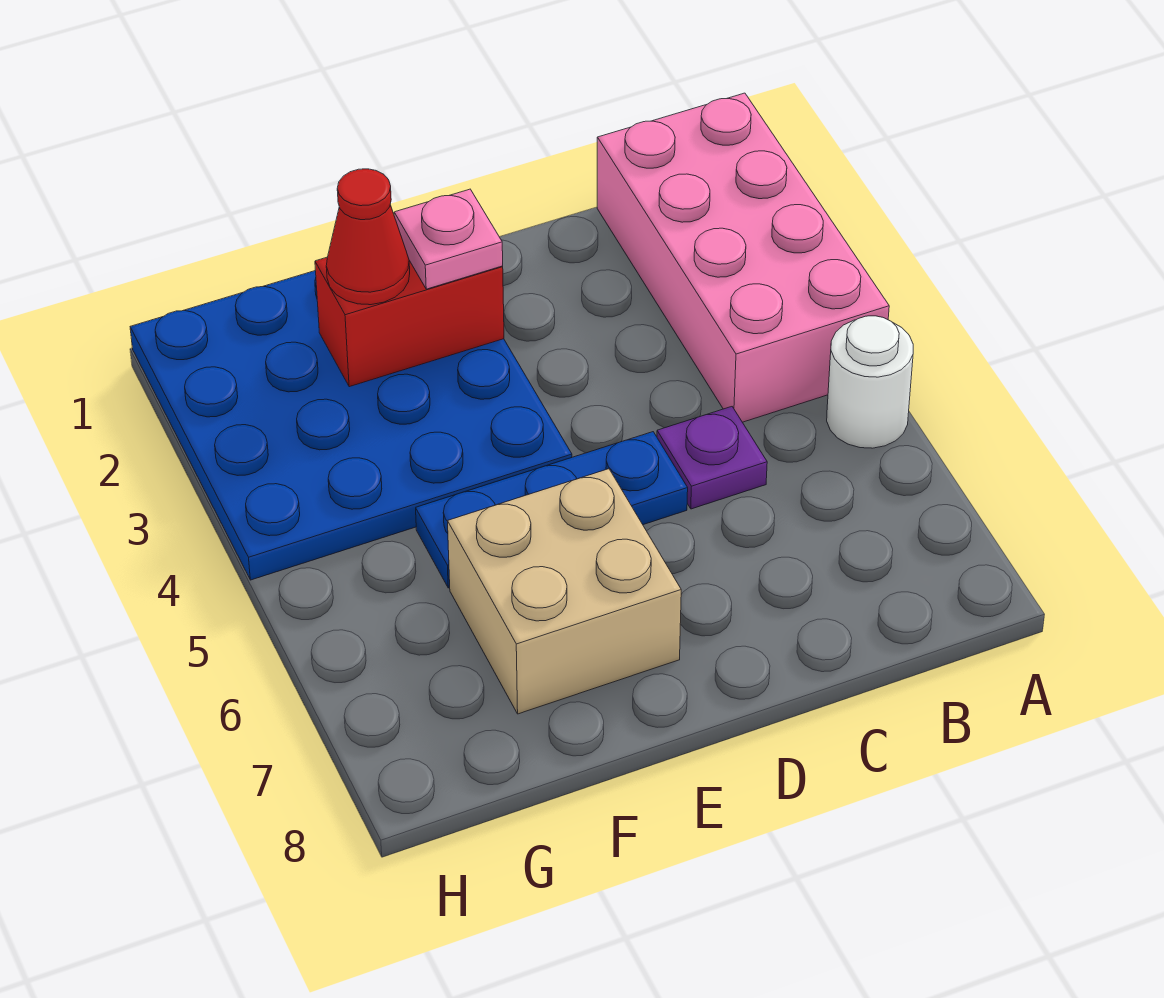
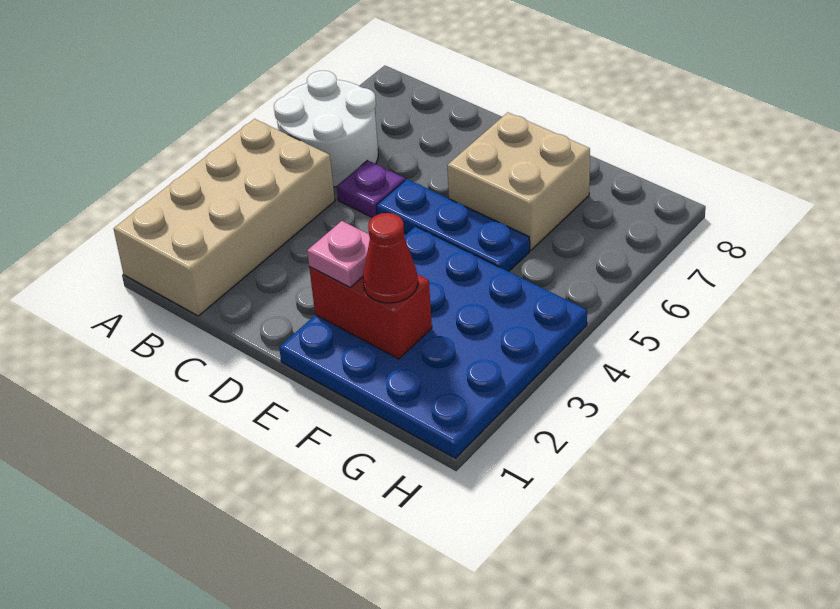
pink brick A1:B4 level 1 -> tan brick A1:B4 level 1
white round brick A5 level 1 -> white round brick A5:B6 level 1

